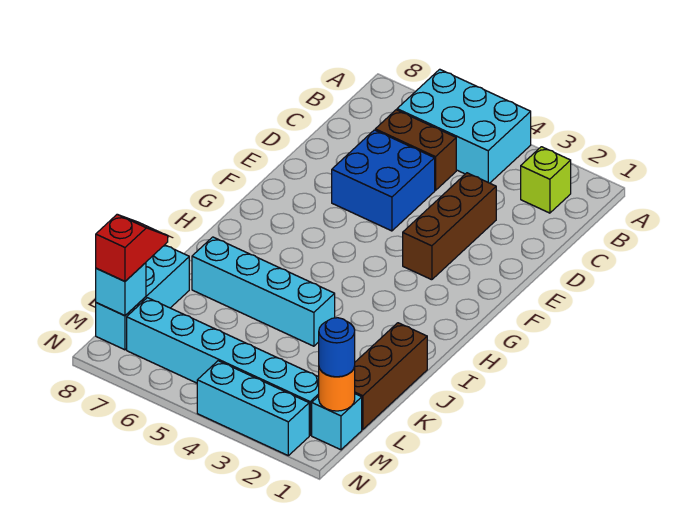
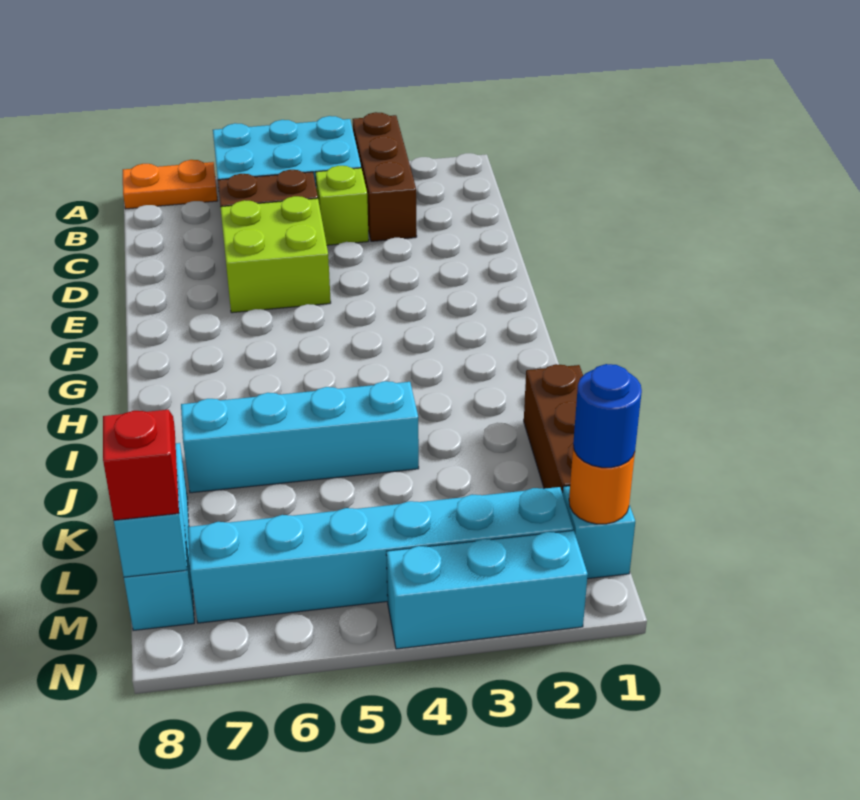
none -> orange plate A7:A8 level 1
lime brick B2 level 1 -> lime brick C4 level 1
brown brick D3:F3 level 1 -> brown brick A3:C3 level 1
blue brick D5:E6 level 1 -> lime brick D5:E6 level 1

